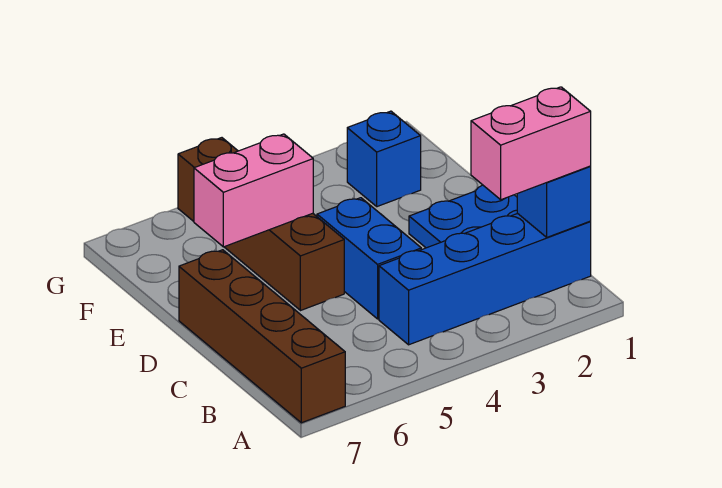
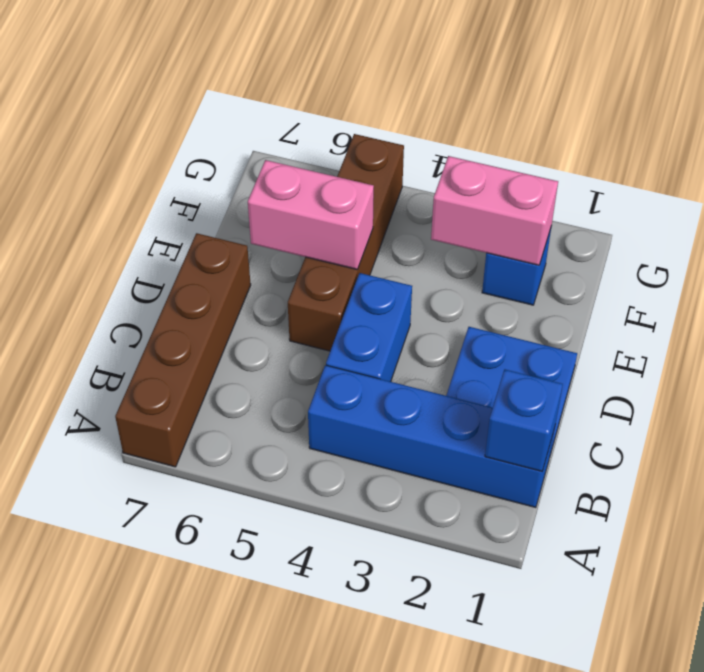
pink brick B1:B2 level 3 -> pink brick F2:F3 level 2

